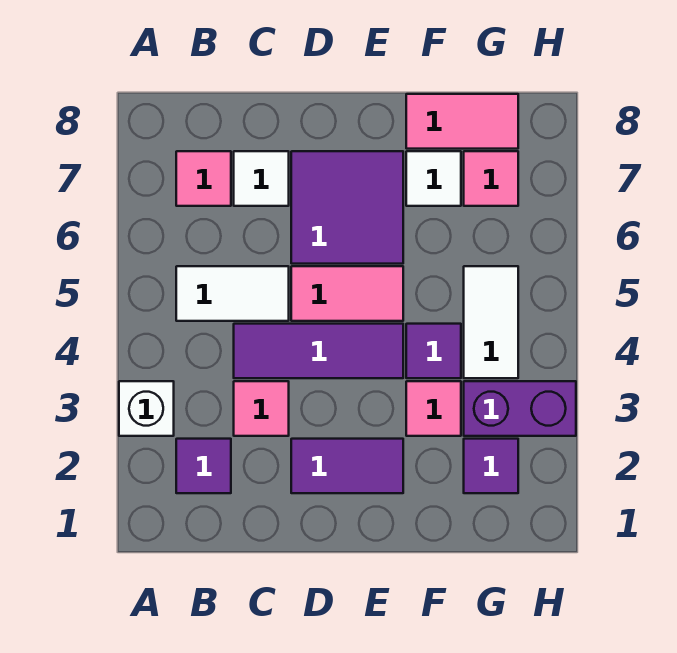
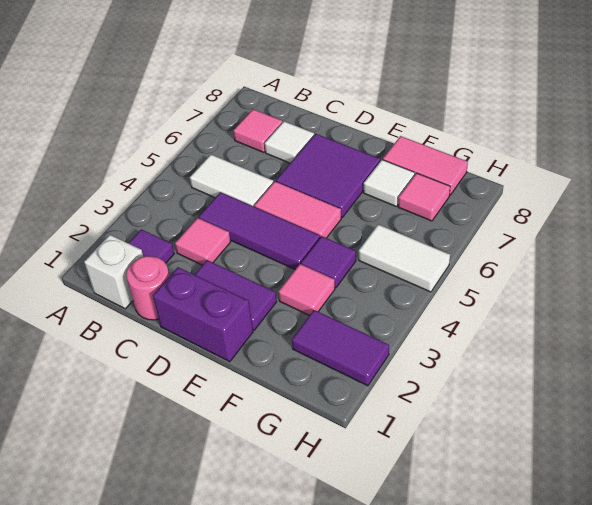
white brick A3 level 1 -> white brick B1 level 1
none -> pink round brick C1 level 1
purple tile G2 level 1 -> purple tile G2:H2 level 1
purple brick G3:H3 level 1 -> purple brick D1:E1 level 1
white tile G4:G5 level 1 -> white tile G5:H5 level 1

